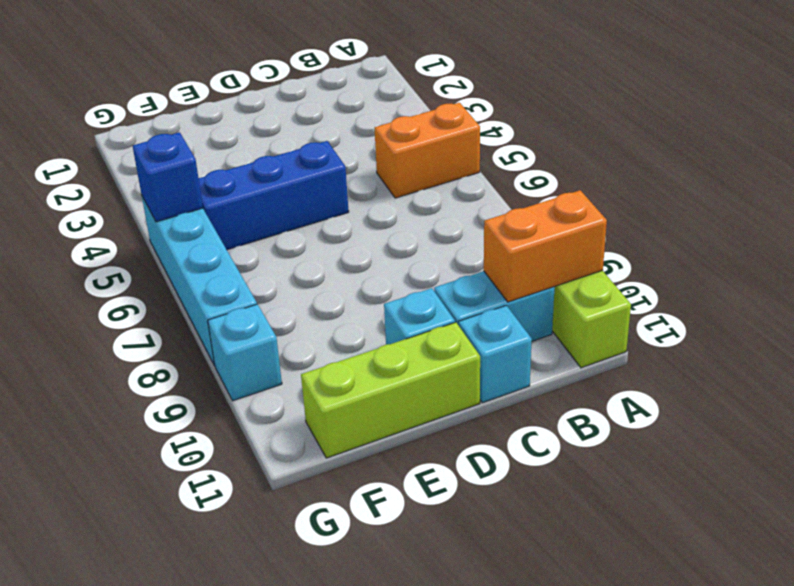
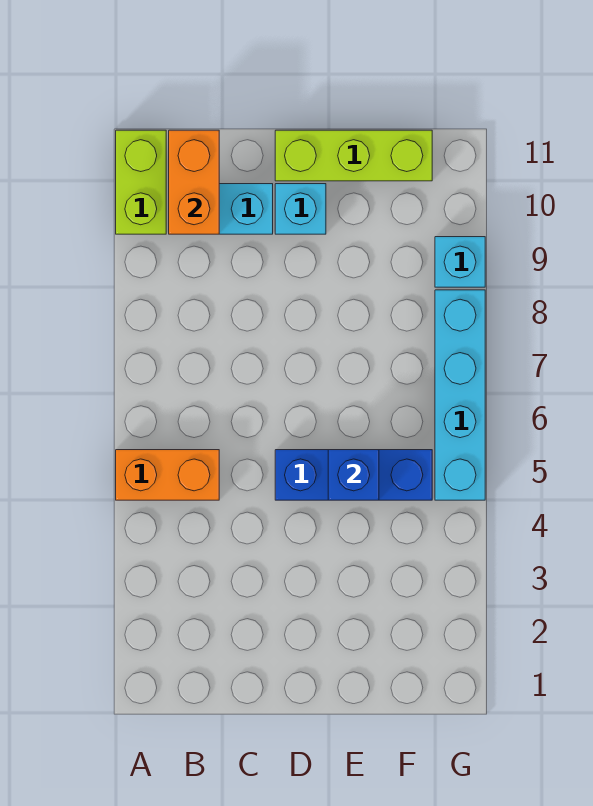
orange brick A10:B10 level 2 -> orange brick B10:B11 level 2
cyan brick C11 level 1 -> none
blue brick G5 level 2 -> blue brick E5 level 2

